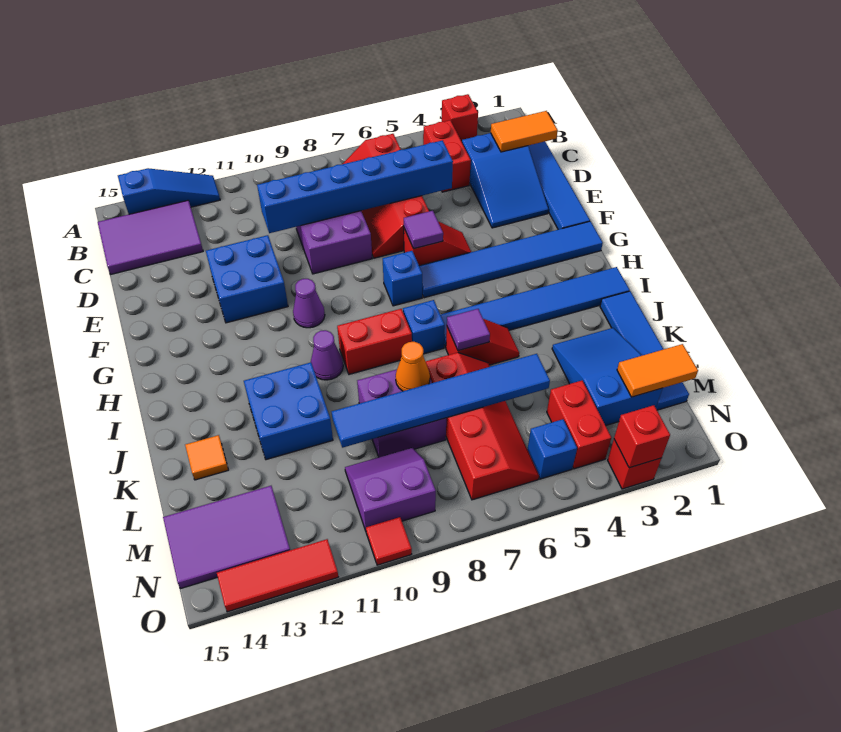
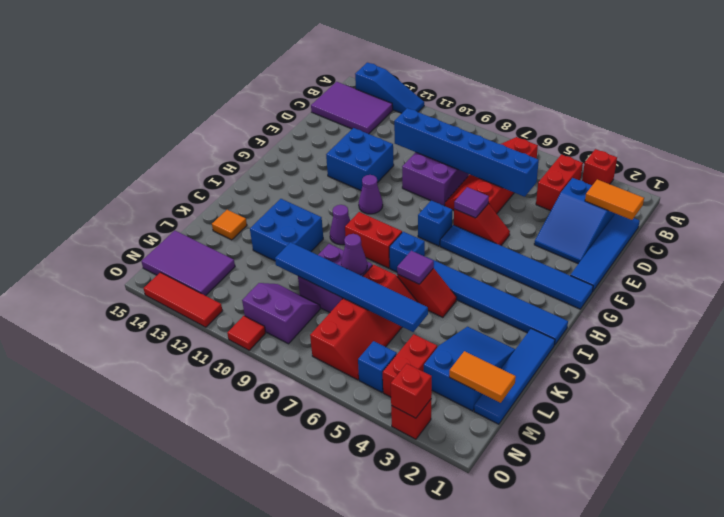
orange cone K8 level 2 -> purple cone K8 level 2

